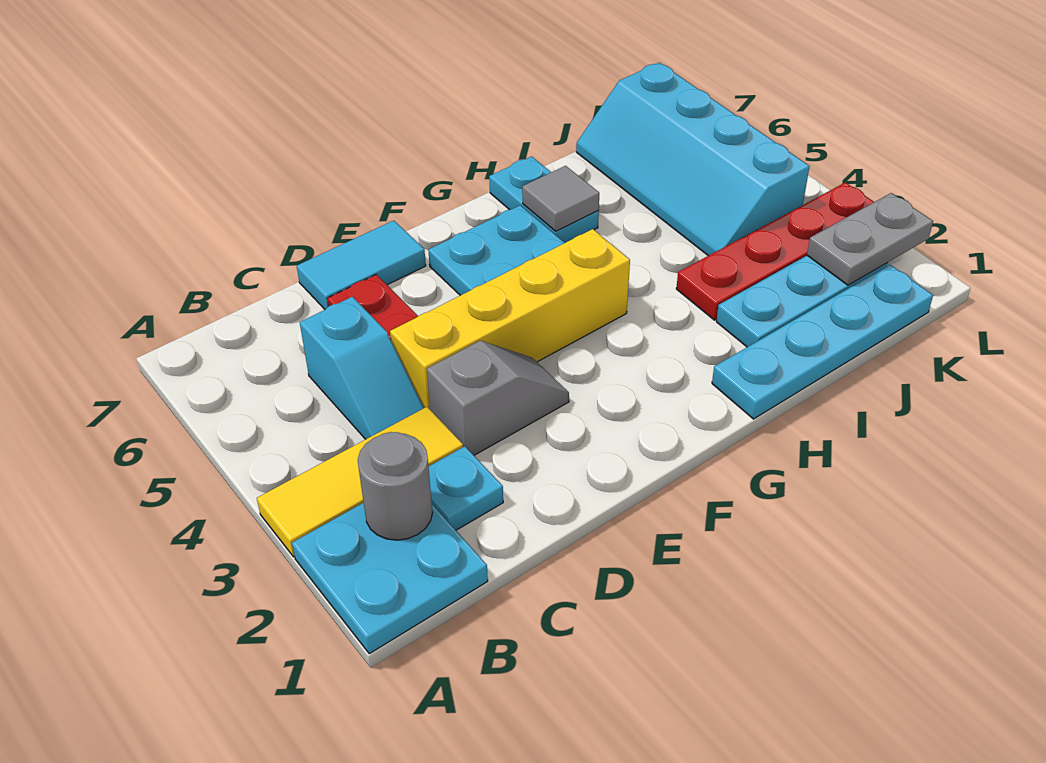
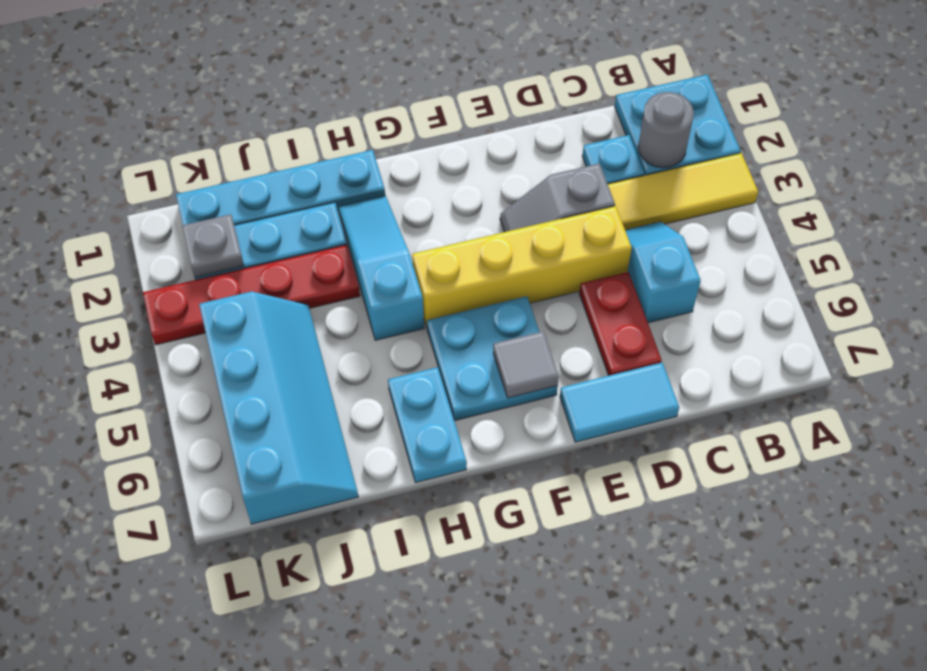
none -> cyan slope H2:H4 level 1 top 4
grey tile H6 level 2 -> grey tile F6 level 2
grey plate K2:L2 level 2 -> grey plate K2 level 2

